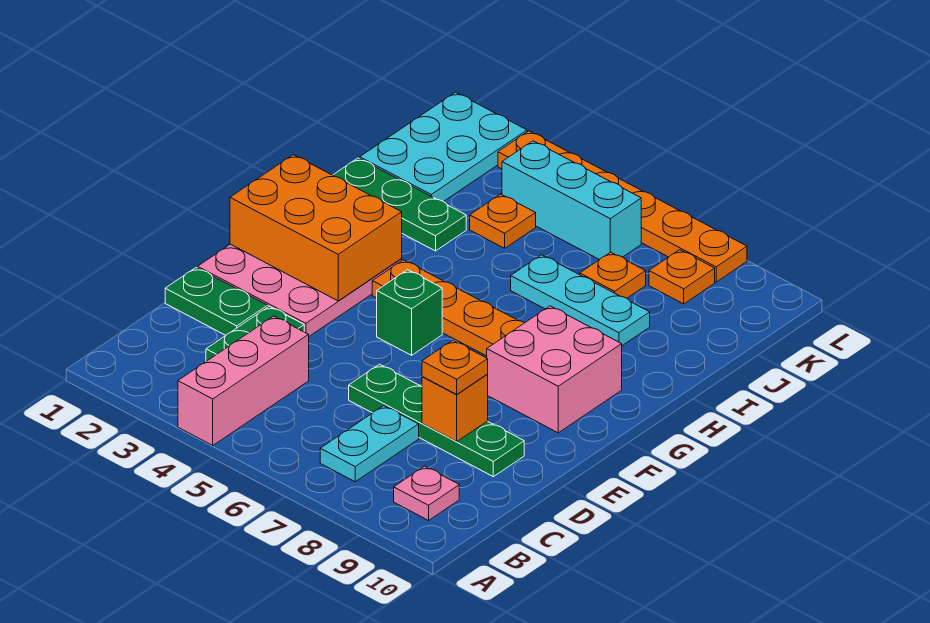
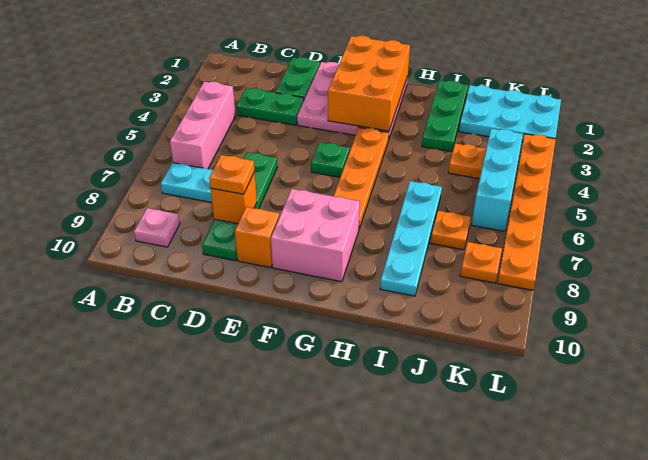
pink brick A4:C4 level 1 -> pink brick B4:B6 level 1
none -> orange brick E9 level 1
green brick F5 level 1 -> green plate F5 level 1
cyan plate I6:I8 level 1 -> cyan plate I6:I9 level 1

